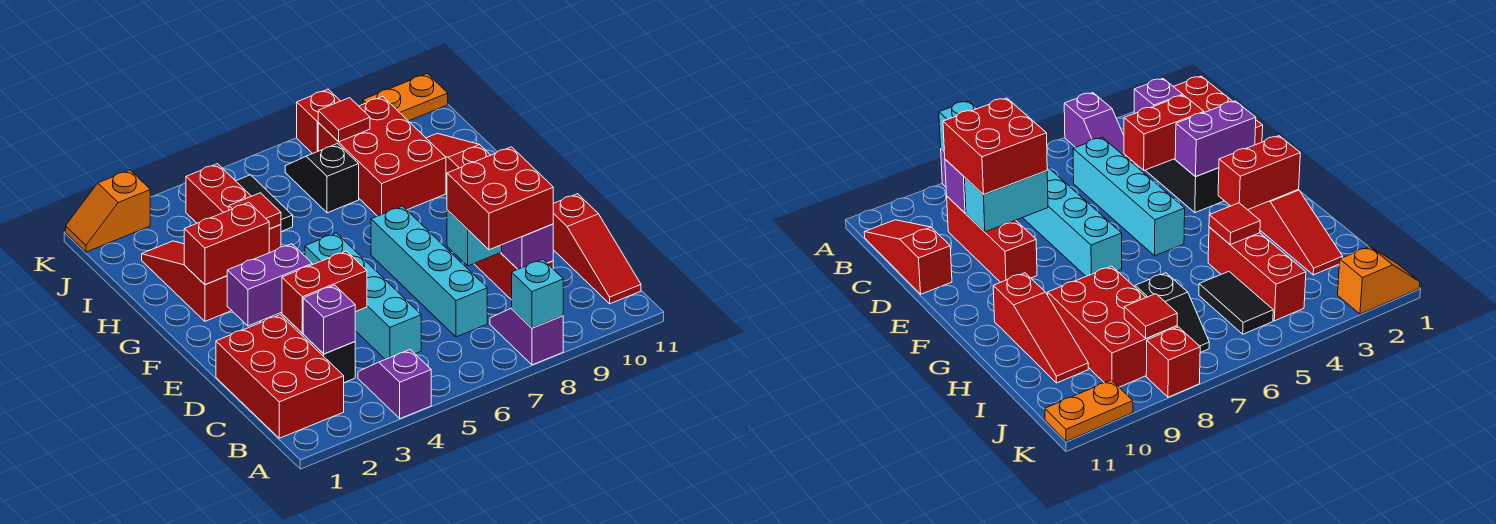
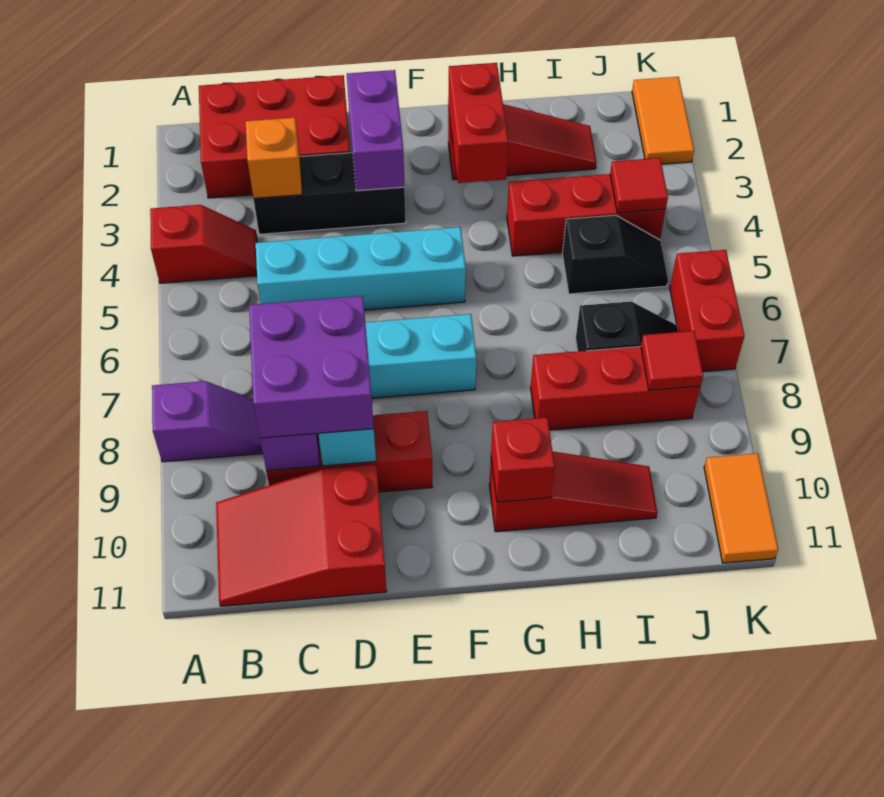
purple slope A4:B4 level 1 top A -> red slope A4:B4 level 1 top A
cyan brick A8 level 2 -> none
red slope B11:D11 level 1 top D -> red slope B10:D11 level 1 top D
purple brick C3 level 2 -> orange brick C3 level 2
red brick C8:D9 level 3 -> purple brick C8:D9 level 3
red brick D3:D4 level 2 -> red brick K6:K7 level 1
red tile H4 level 2 -> red tile J4 level 2
red brick H8:J9 level 1 -> red brick H8:J8 level 1
black tile I5:J5 level 1 -> black slope I5:J5 level 1 top I
orange slope K1:K2 level 1 top 2 -> orange tile K1:K2 level 1
red brick K8 level 1 -> red brick G10 level 2
orange plate K10:K11 level 1 -> orange tile K10:K11 level 1

